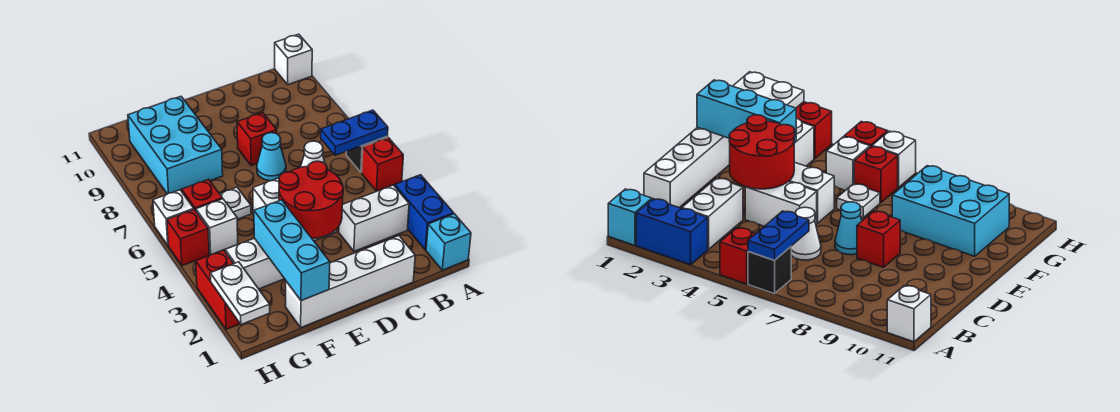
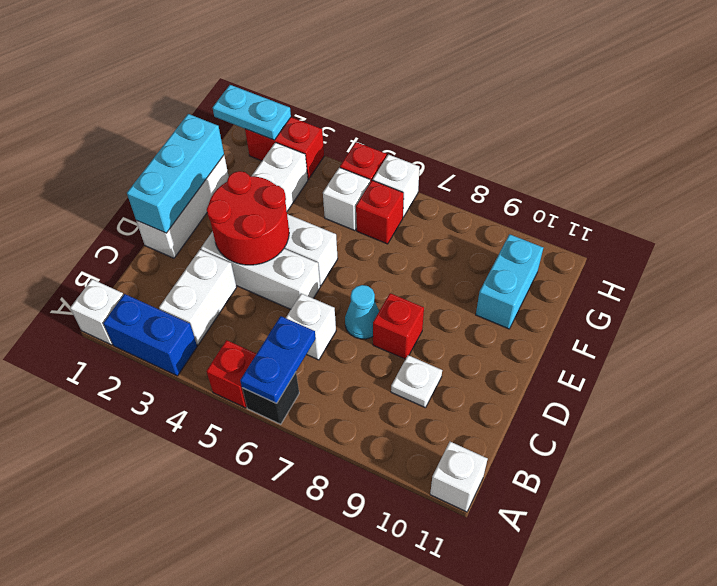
cyan brick A1 level 1 -> white brick A1 level 1
white brick C1:F1 level 1 -> white brick D1:F1 level 1
white cone C6 level 1 -> white brick C6 level 1
white brick D4:D5 level 1 -> white brick D3:D5 level 1
cyan brick F1:F3 level 2 -> cyan brick D1:F1 level 2
white plate F6 level 1 -> white plate C9 level 1
cyan brick F8:G10 level 1 -> cyan brick F10:G10 level 1
white plate H1:H2 level 2 -> cyan plate H1:H2 level 2

